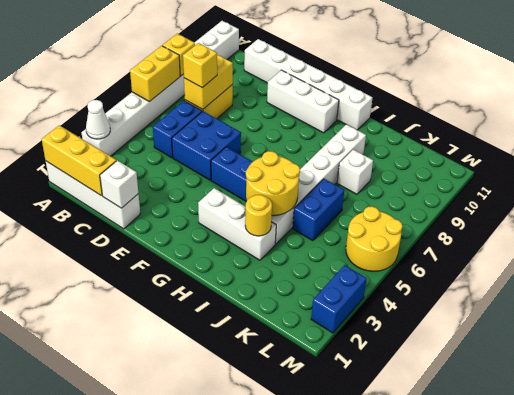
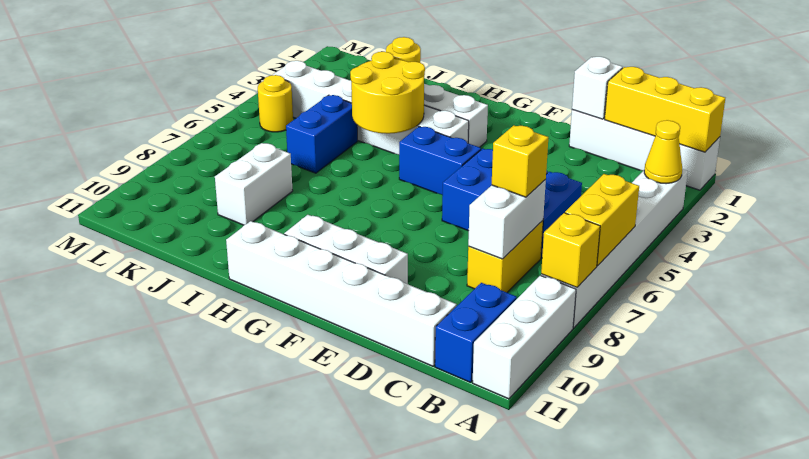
white cone A3 level 2 -> yellow cone A3 level 2
yellow brick C7:C8 level 2 -> white brick C7:C8 level 2
white brick I4:I9 level 1 -> white brick G4:L4 level 1
white brick J8 level 1 -> white brick J8:J9 level 1
yellow round brick L5:M6 level 1 -> yellow round brick L5 level 1
blue brick M2:M3 level 1 -> blue brick B10:B11 level 1

